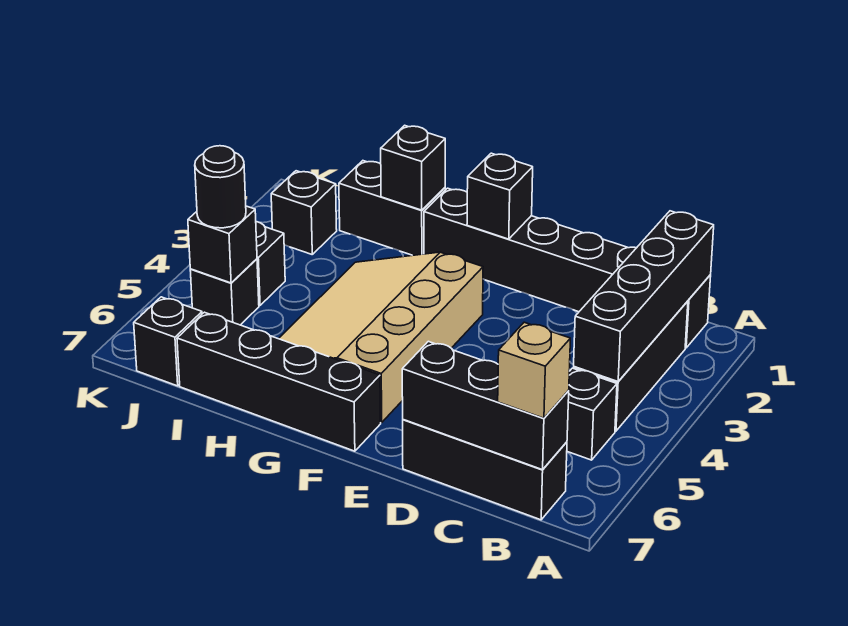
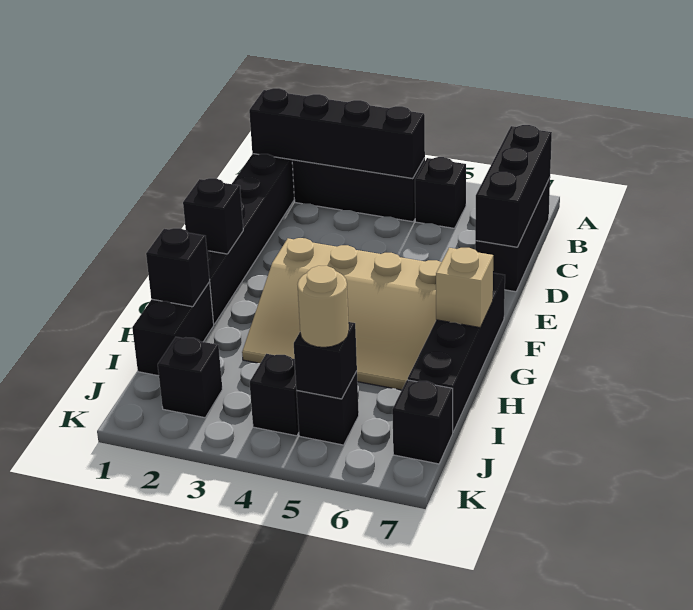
tan brick B7 level 3 -> tan brick G7 level 2
black round brick J5 level 3 -> tan round brick J5 level 3

